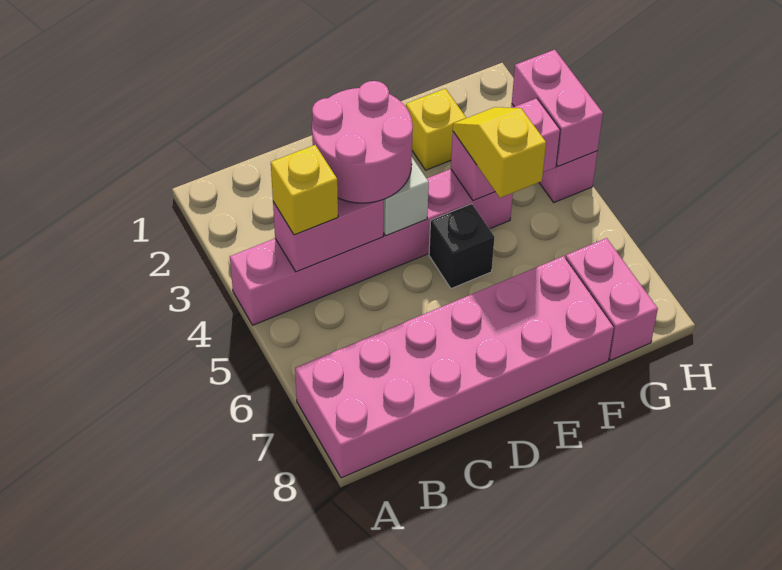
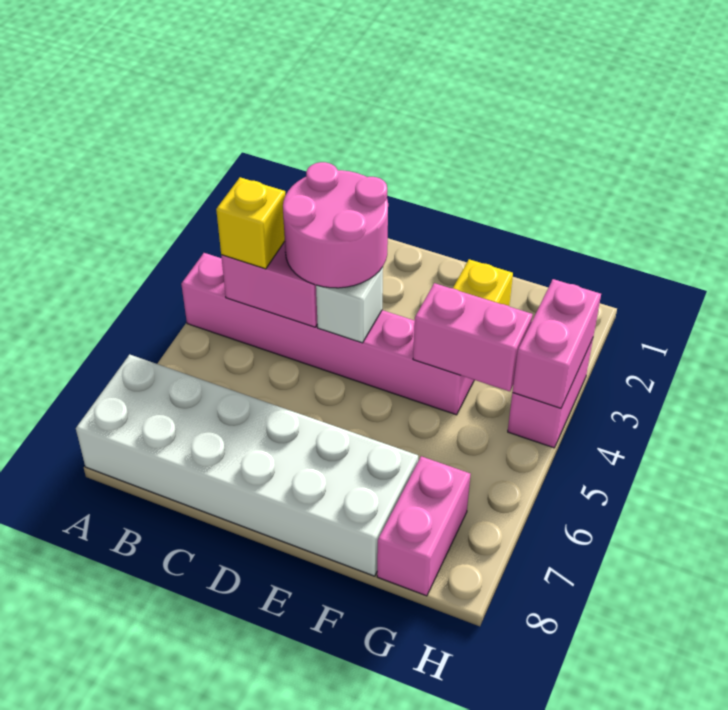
pink brick A7:F8 level 1 -> white brick A7:F8 level 1
black brick E5 level 1 -> none
yellow slope F4:F5 level 3 top 5 -> none

